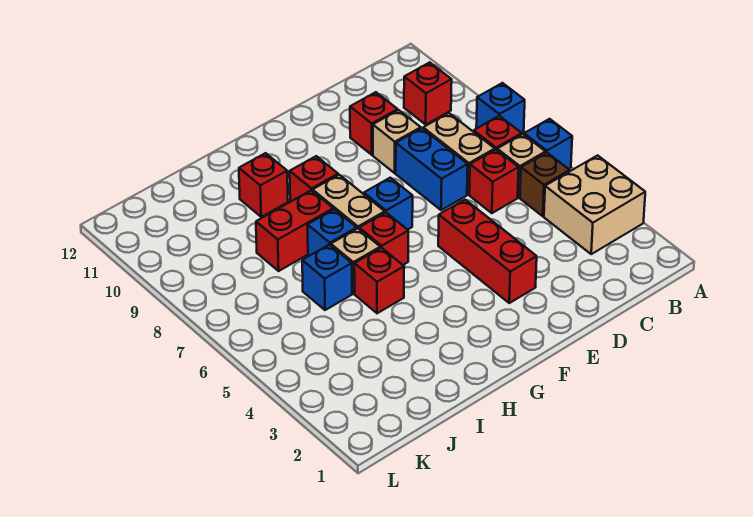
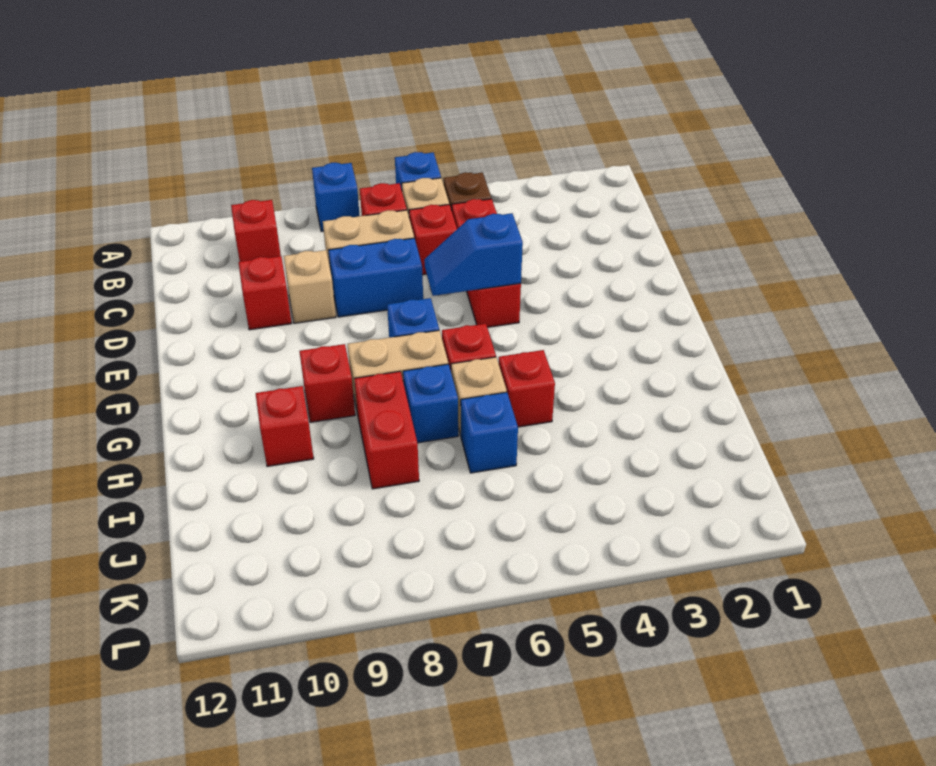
tan brick A3:B4 level 1 -> none
red brick E3:E5 level 1 -> red brick C5:E5 level 1
none -> blue slope E5:E6 level 2 top 5

